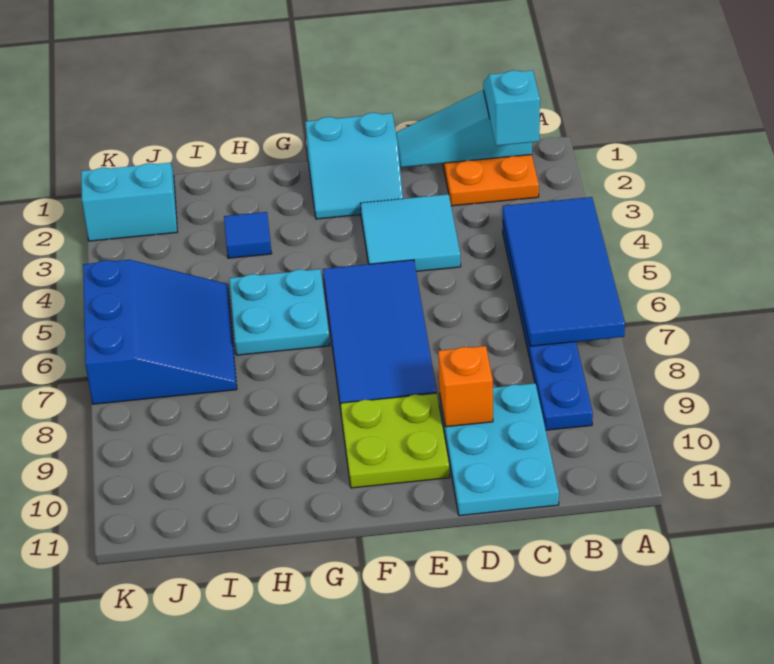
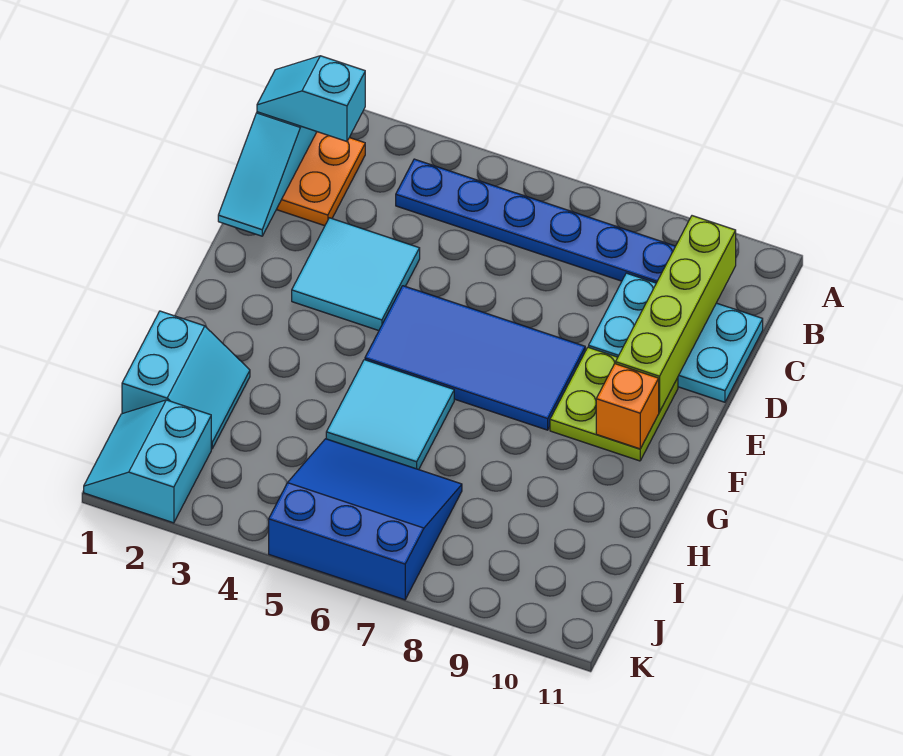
blue tile A4:B7 level 2 -> none
none -> lime brick B10:E10 level 2
orange brick D9 level 2 -> orange brick F10 level 2
cyan slope E1:F2 level 1 top 1 -> cyan slope H1:I2 level 1 top 1
cyan plate G5:H6 level 1 -> cyan tile G5:H6 level 1
blue tile H3 level 1 -> none

